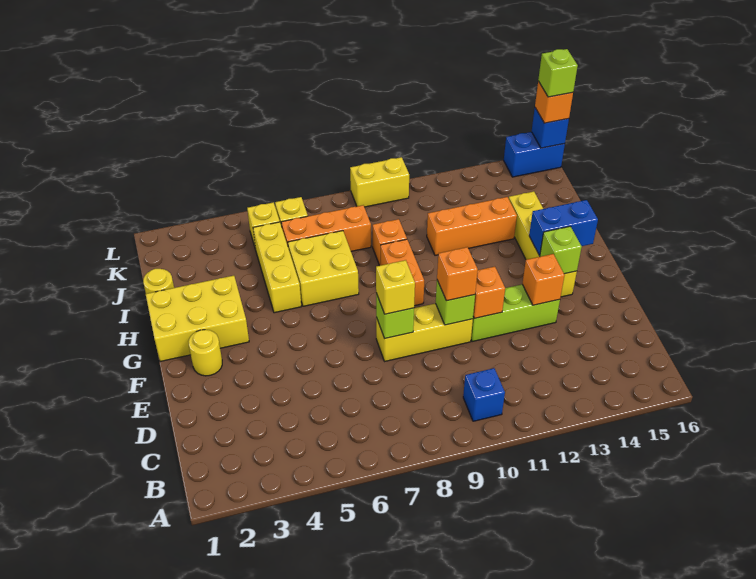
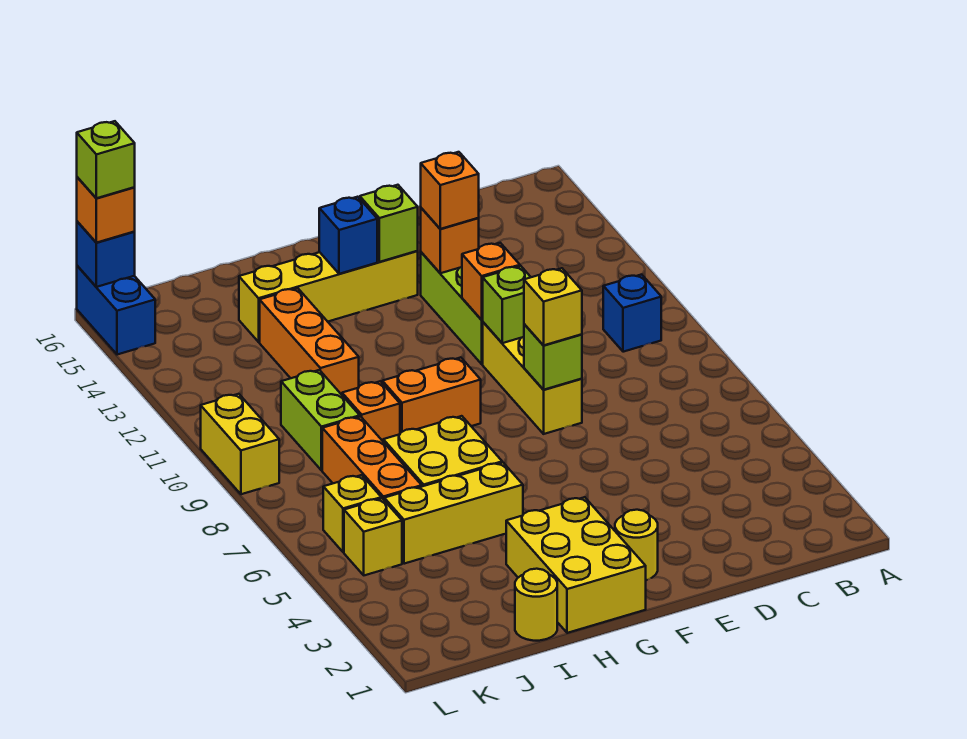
orange brick E10 level 3 -> orange brick E13 level 3
blue brick G14:G15 level 2 -> blue brick G14 level 2
none -> lime brick J9:J10 level 1

